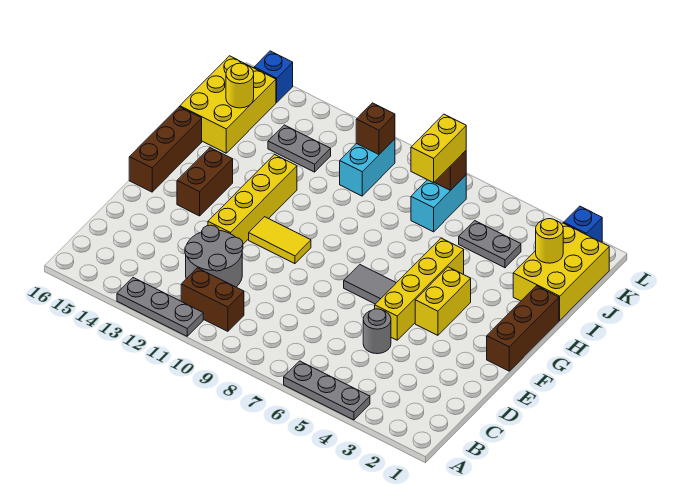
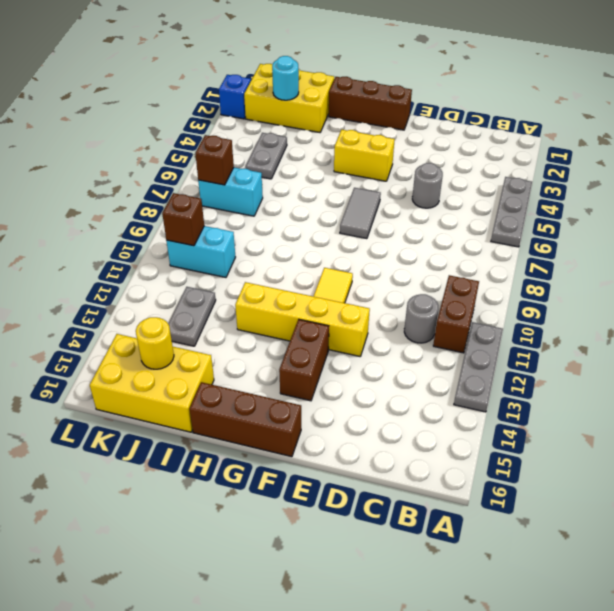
grey round brick C11:D12 level 1 -> grey round brick C11 level 1
yellow brick E5:H5 level 1 -> none
brown brick F14:G14 level 1 -> brown brick F13:F14 level 1
yellow round brick J2 level 2 -> cyan round brick J2 level 2
yellow brick J7:K7 level 3 -> none
blue brick L15 level 1 -> none

